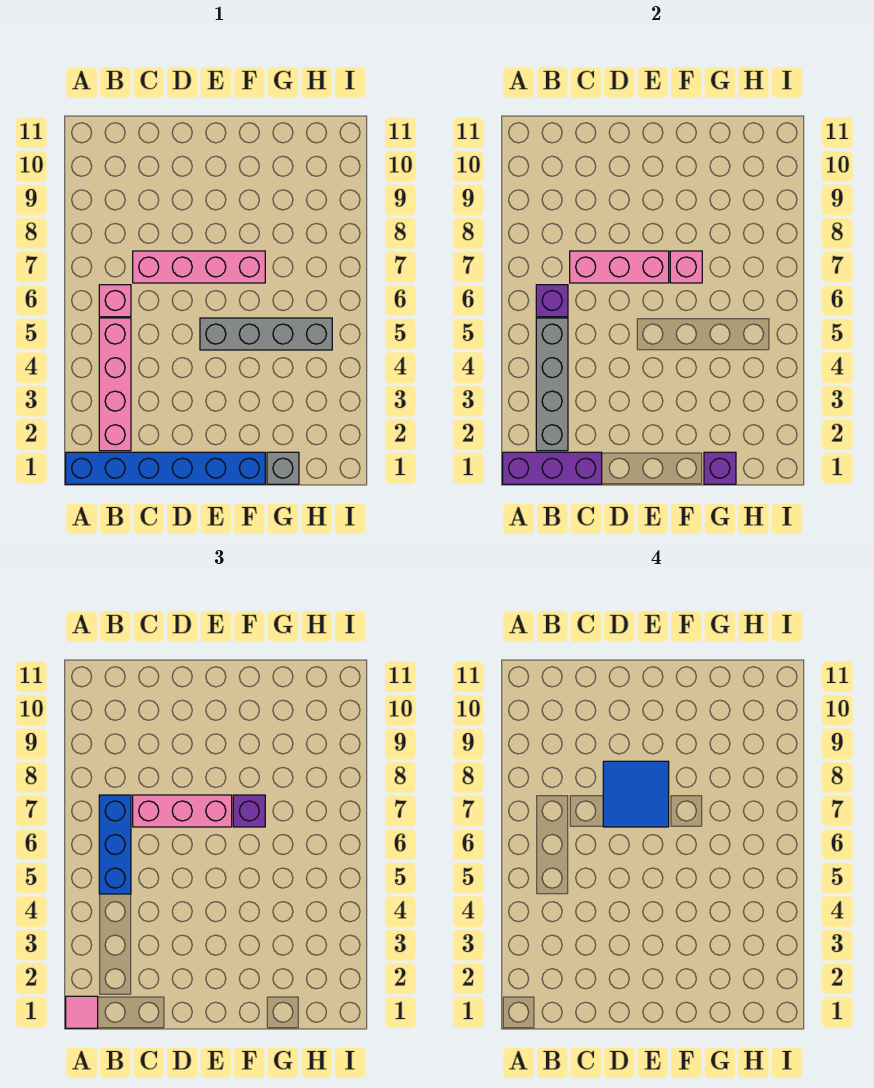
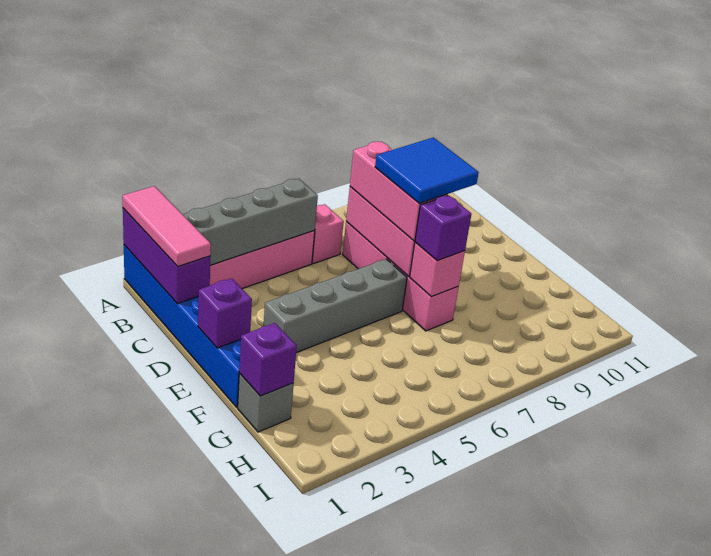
pink tile A1 level 3 -> pink tile A1:C1 level 3
blue brick B5:B7 level 3 -> none
purple brick B6 level 2 -> purple brick E1 level 2
grey brick E5:H5 level 1 -> grey brick E3:E6 level 1

